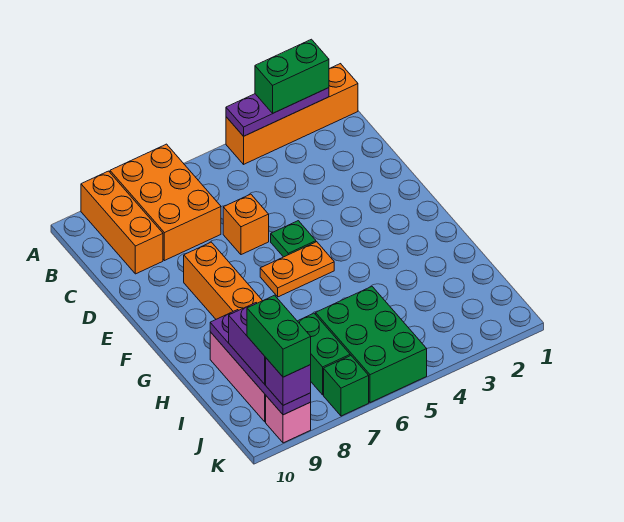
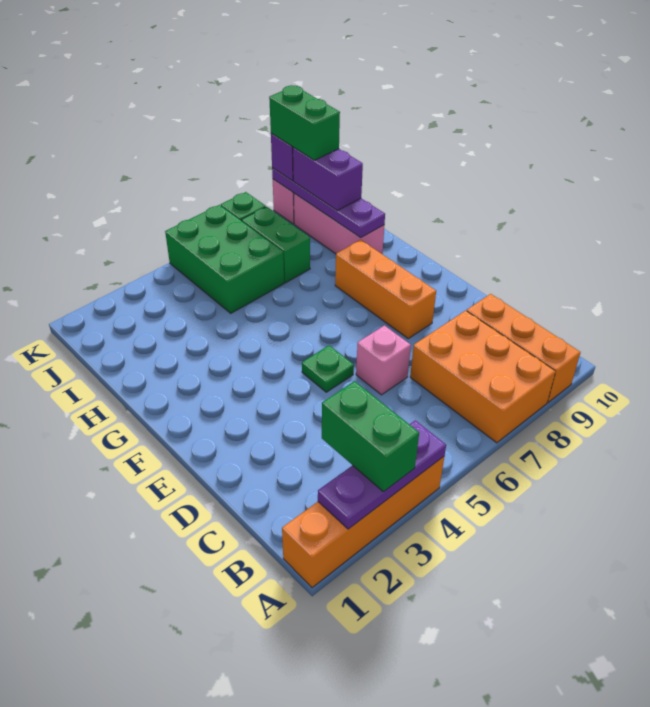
green brick A2:A3 level 3 -> green brick A3:B3 level 3
orange brick D6 level 1 -> pink brick D6 level 1
orange plate F5:F6 level 1 -> none

